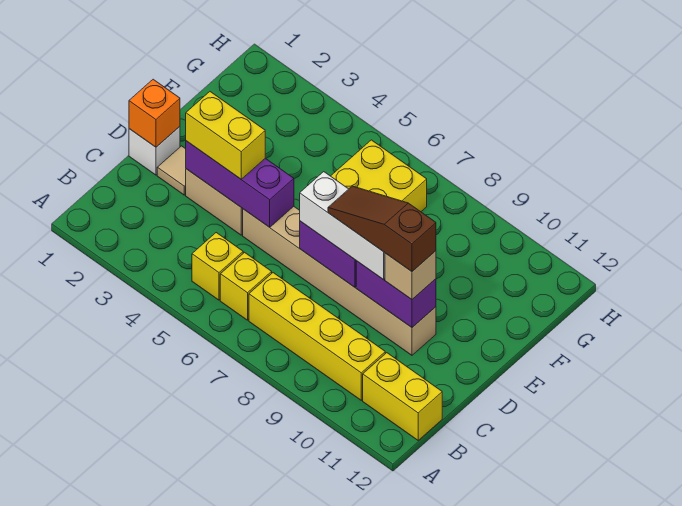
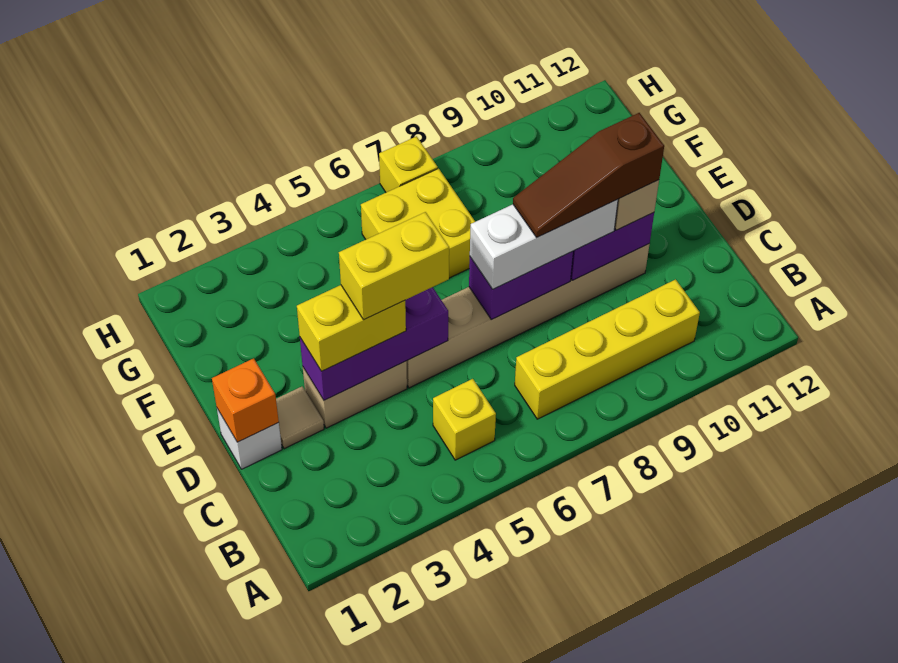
yellow brick B6 level 1 -> yellow brick H7 level 1
yellow brick B11:B12 level 1 -> yellow brick D4:D5 level 4

